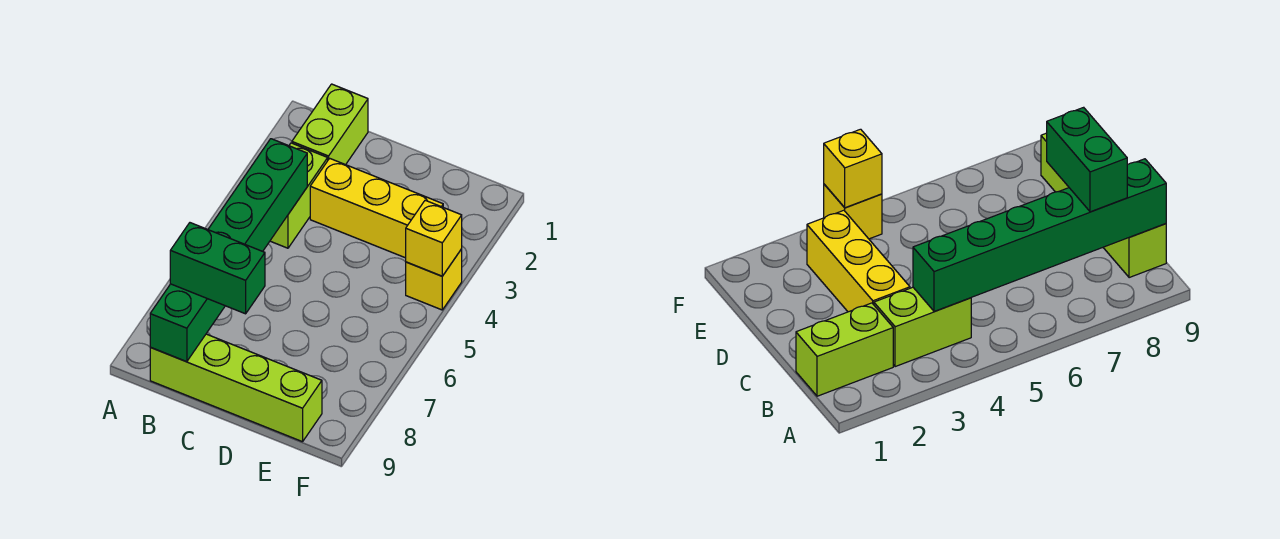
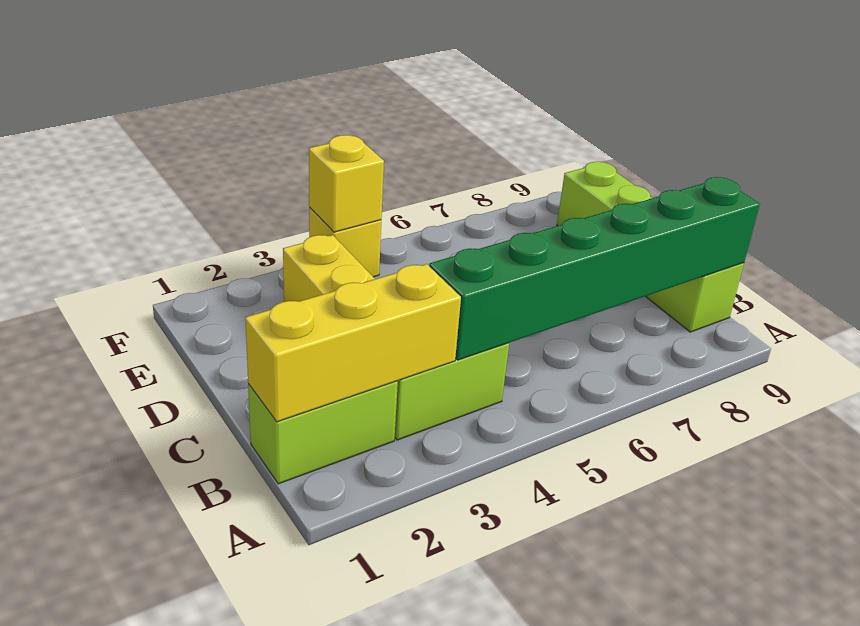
none -> yellow brick B1:B3 level 2
green brick B8:C8 level 3 -> none

